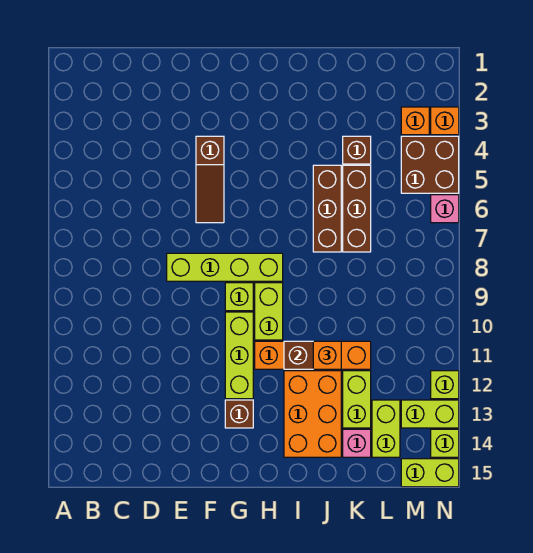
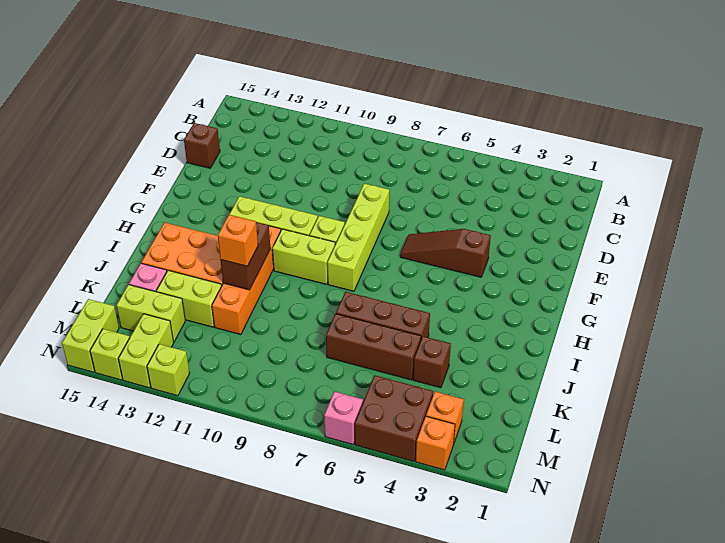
brown brick G13 level 1 -> brown brick D15 level 1

